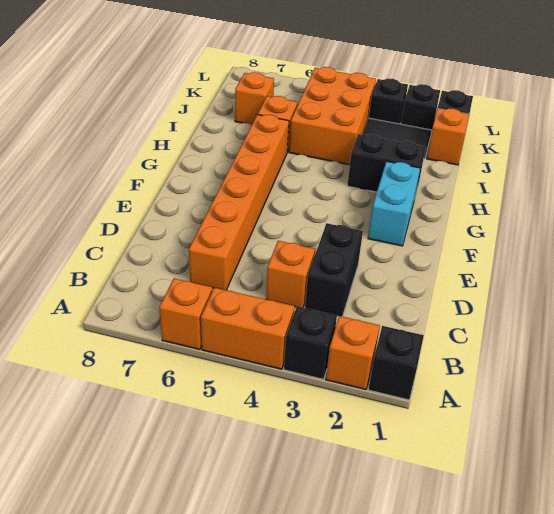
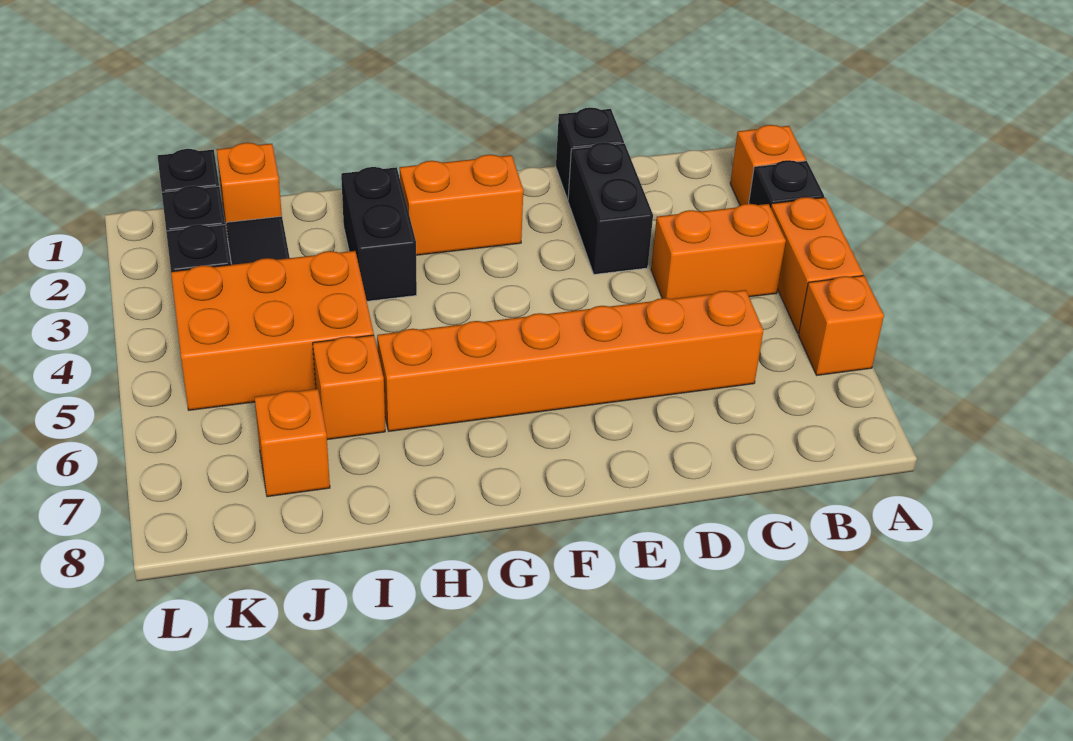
black brick A1 level 1 -> black brick D1 level 1
black brick C3:D3 level 1 -> black brick D2:D3 level 1
orange brick C4 level 1 -> orange brick B4:C4 level 1
cyan brick F2:G2 level 1 -> orange brick F2:G2 level 1

